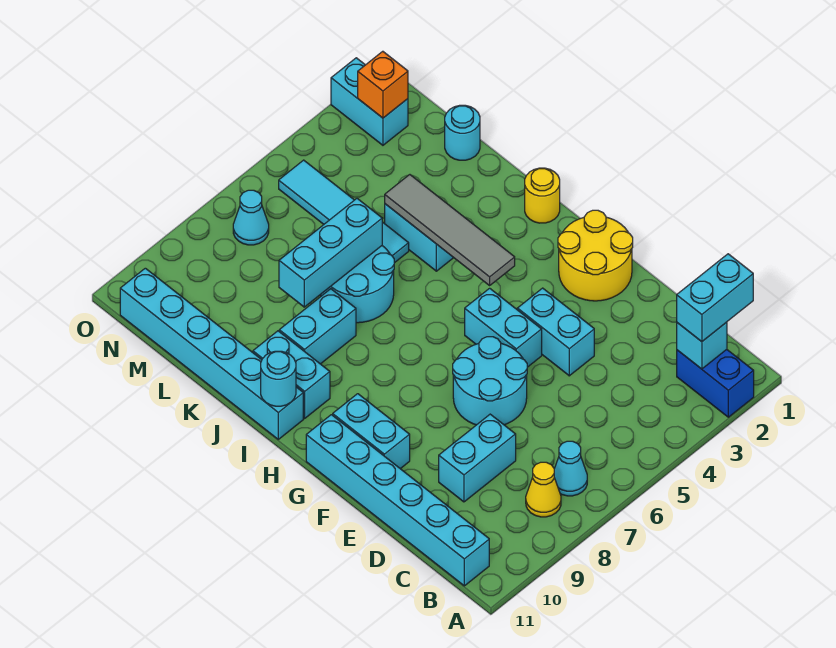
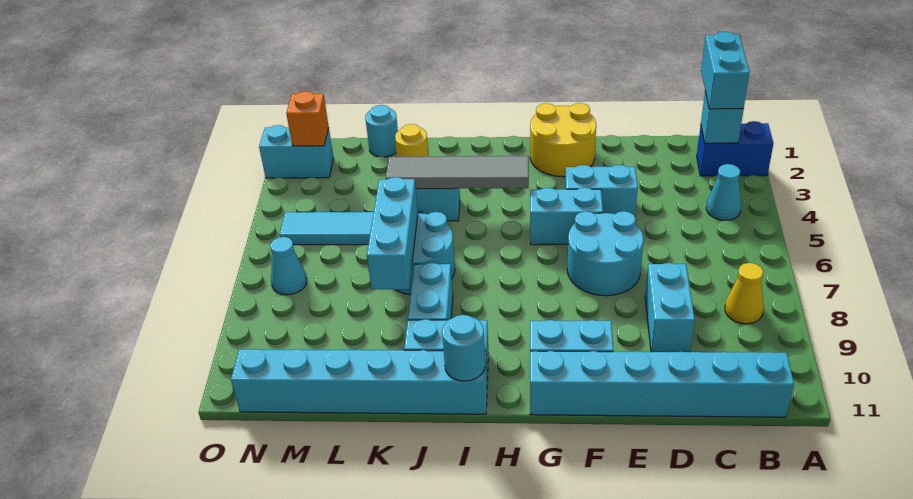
cyan cone B7 level 1 -> cyan cone B4 level 1
yellow round brick I1 level 1 -> yellow round brick K2 level 1

